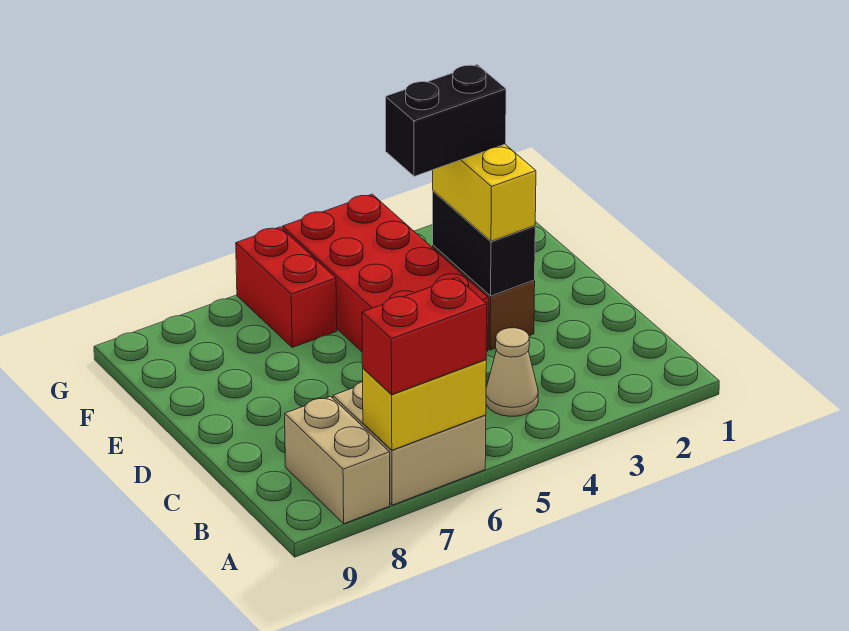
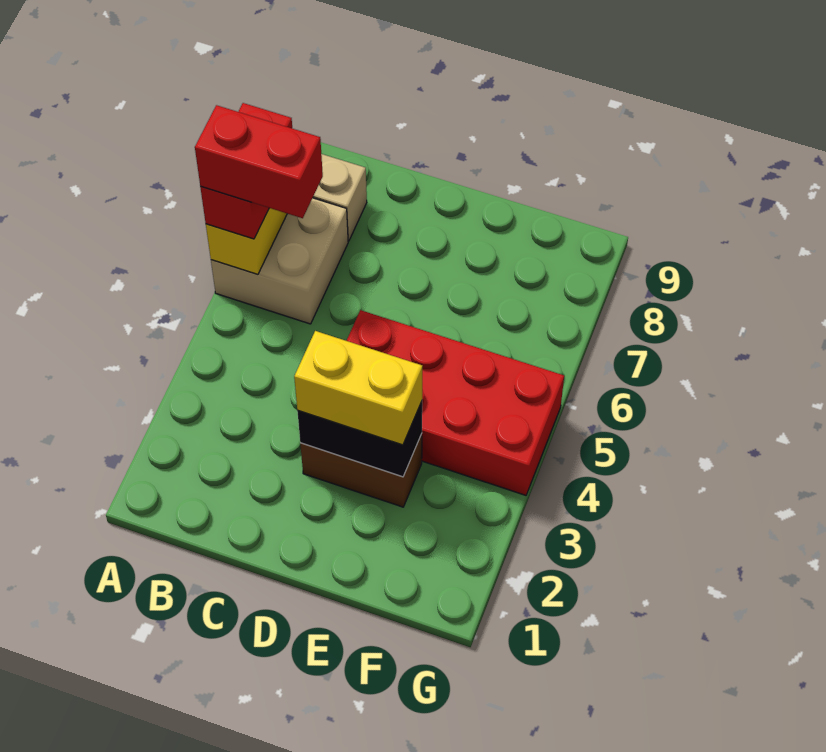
tan cone B4 level 1 -> none
black brick E3:E4 level 4 -> none
red brick F6:G6 level 1 -> red brick A6:B6 level 4

